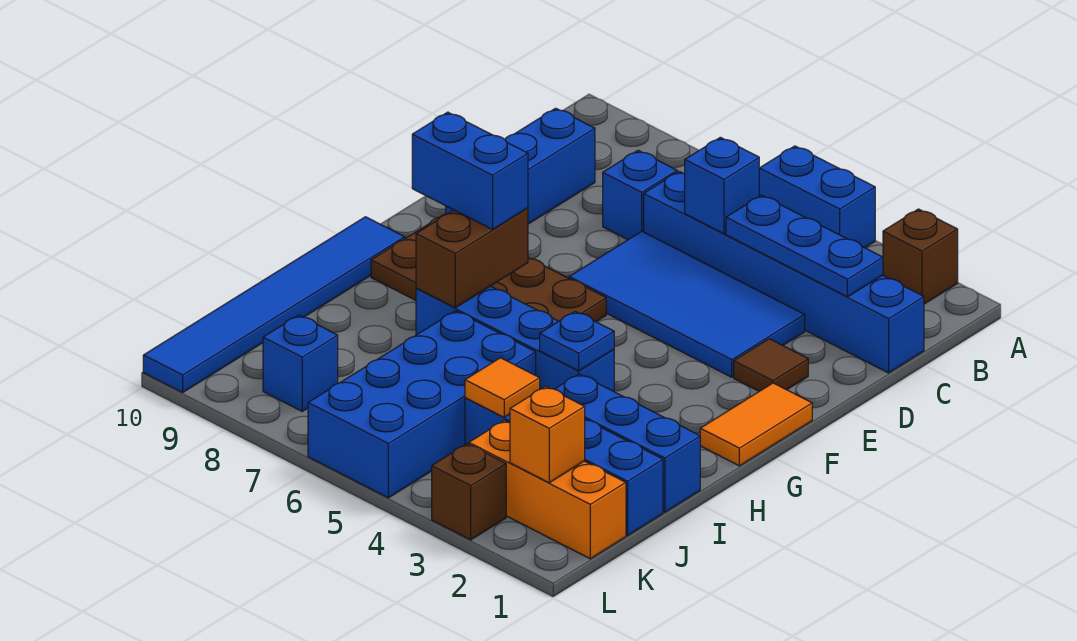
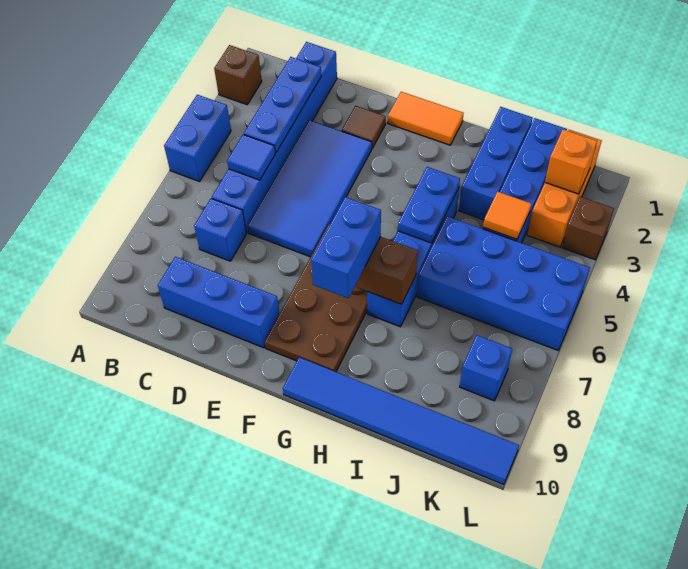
blue brick C5 level 2 -> blue tile C5 level 2
blue plate H4 level 2 -> blue plate H4:H5 level 2

